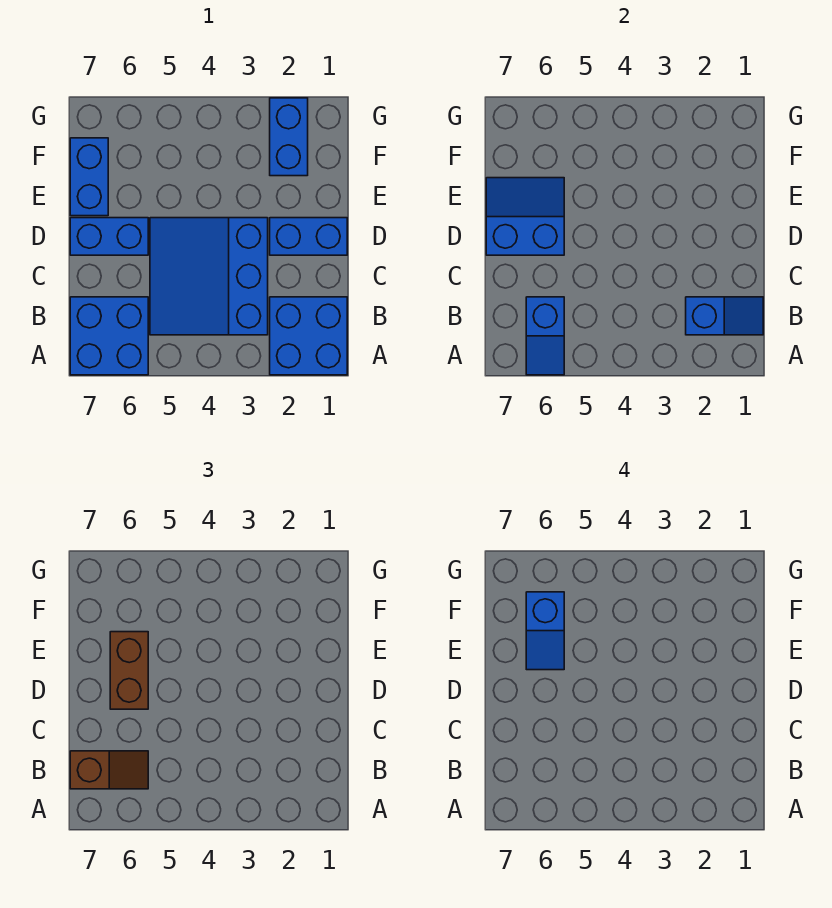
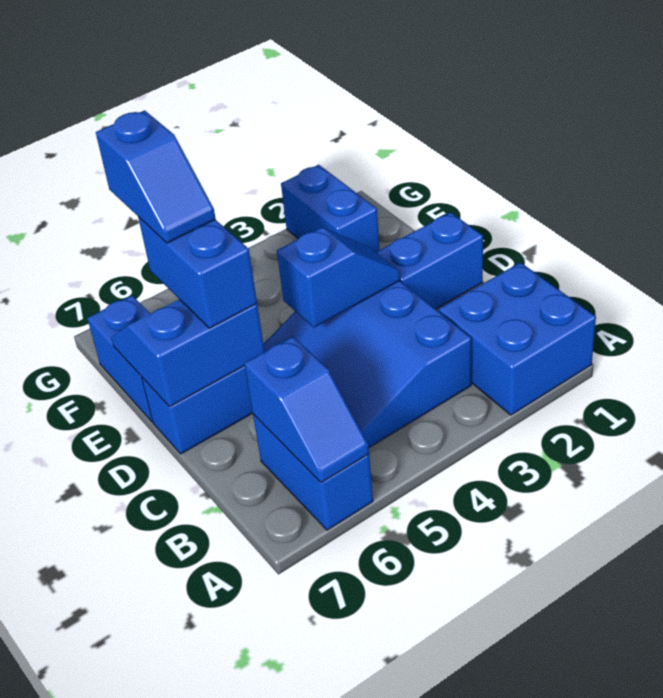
blue brick A6:B7 level 1 -> blue brick A6:B6 level 1
blue slope B1:B2 level 2 top 2 -> blue slope D3:D4 level 2 top 4
brown slope B6:B7 level 3 top 7 -> none
brown brick D6:E6 level 3 -> blue brick D6:E6 level 3

